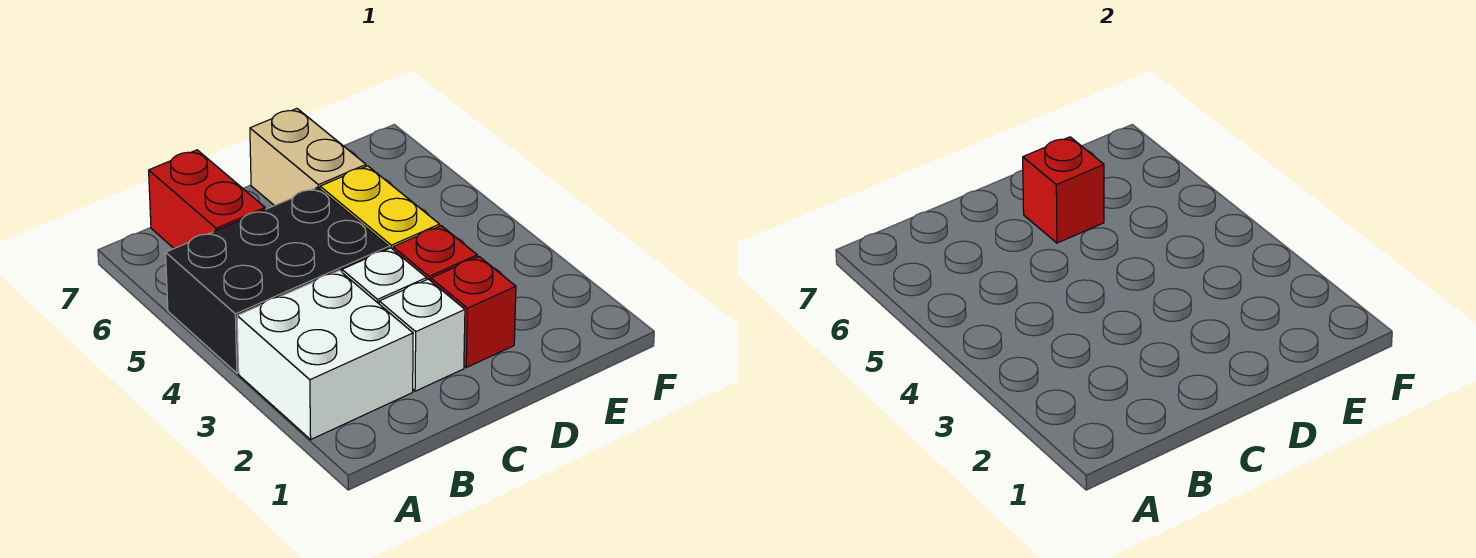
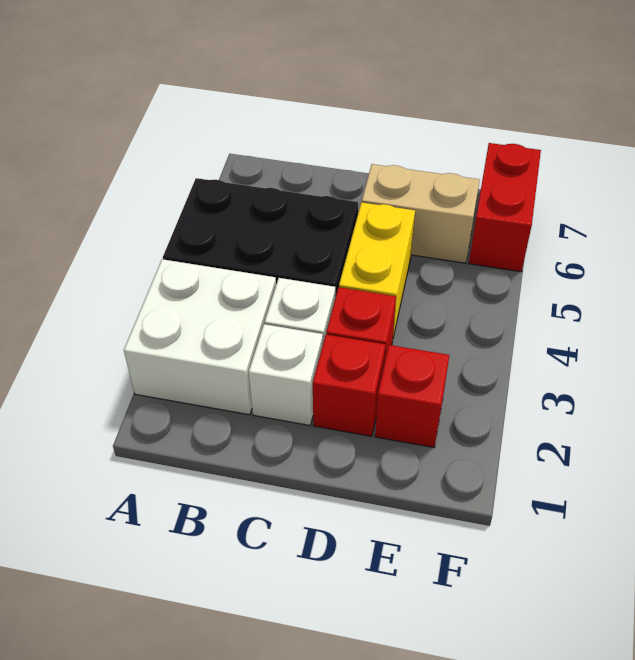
red brick B6:B7 level 1 -> red brick F6:F7 level 1
tan brick D6:D7 level 1 -> tan brick D6:E6 level 1
red brick D6 level 2 -> red brick E2 level 1

